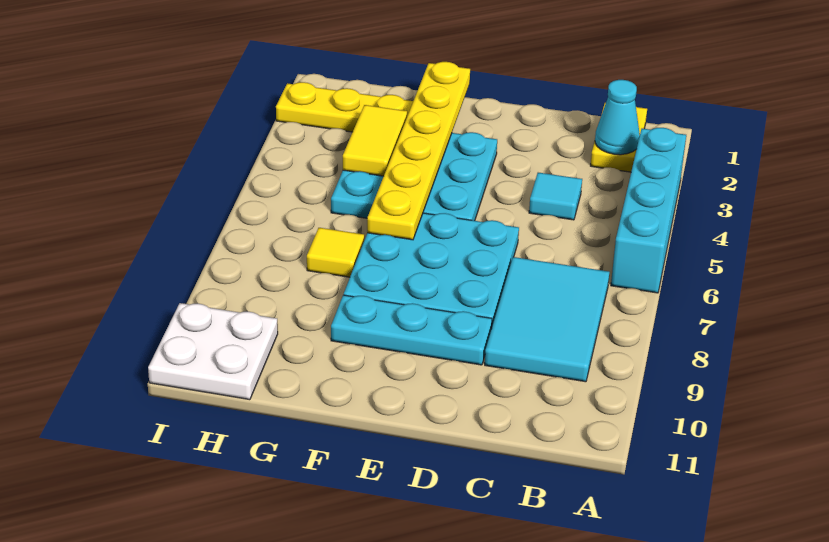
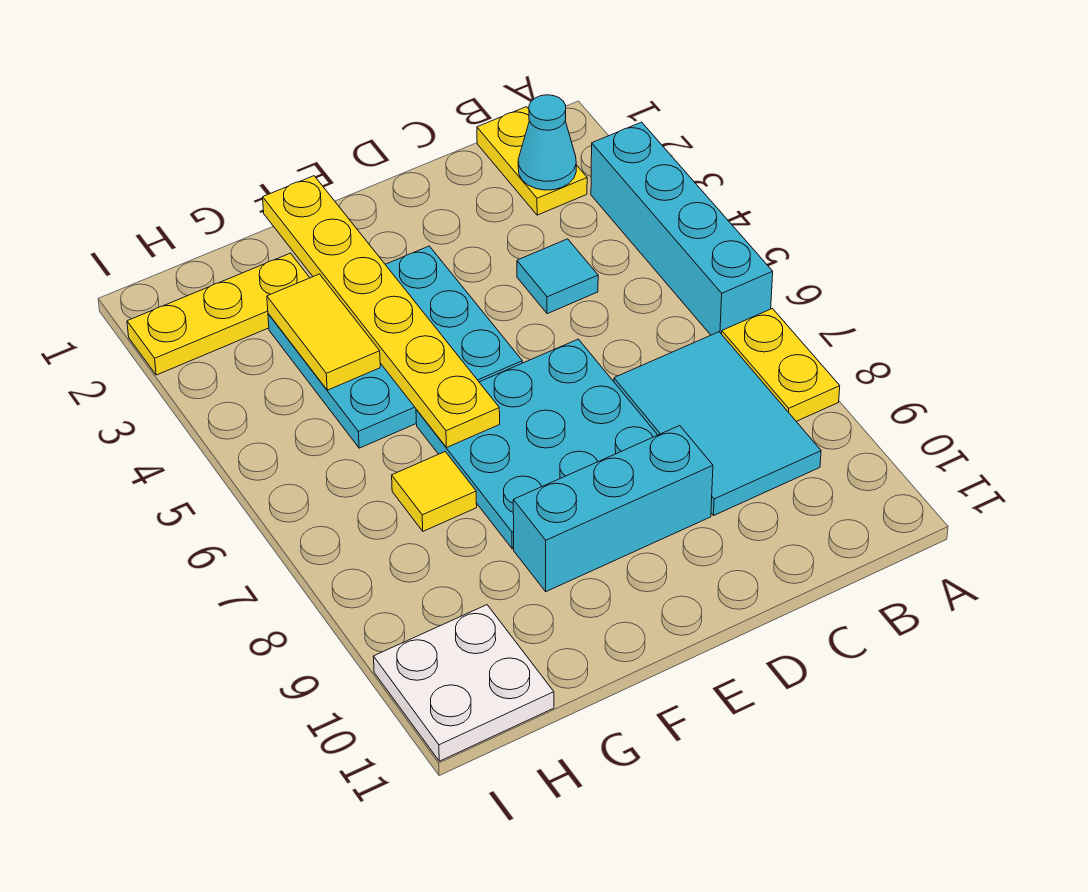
none -> yellow plate A7:A8 level 1
cyan plate D9:F9 level 1 -> cyan brick D9:F9 level 1

